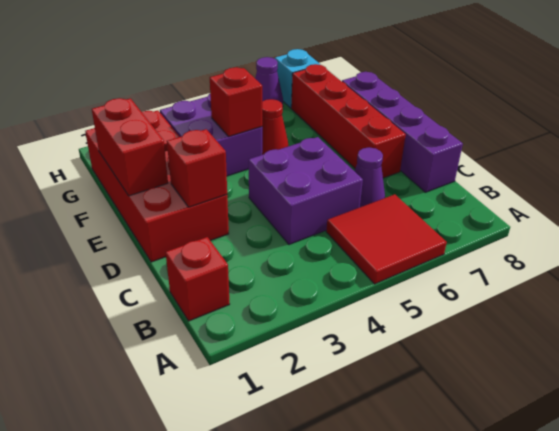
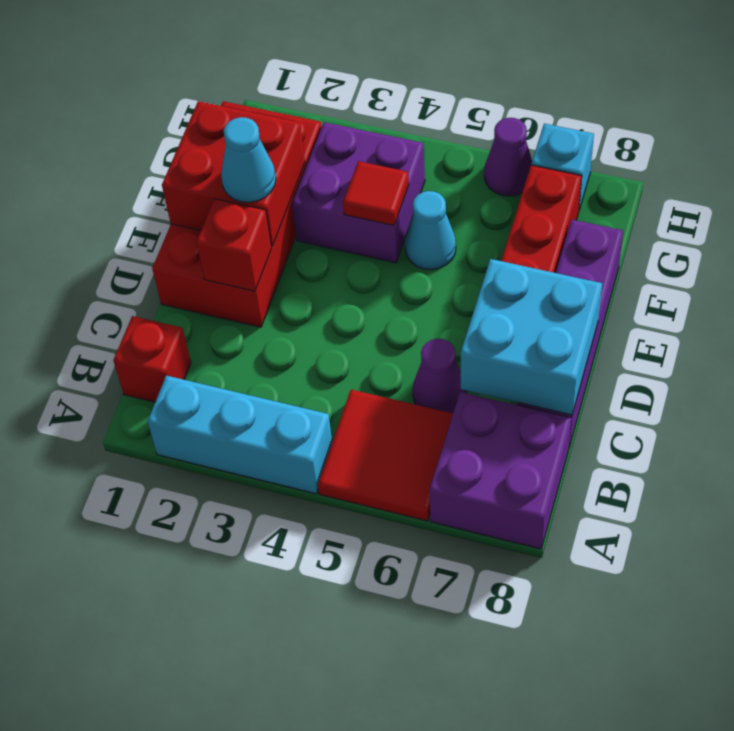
none -> cyan brick A2:A4 level 1
purple brick C4:D5 level 1 -> purple brick A7:B8 level 1
none -> cyan brick C7:D8 level 2
red brick E1:F1 level 2 -> red brick E1:F2 level 2
none -> cyan cone E2 level 3
red brick F4 level 2 -> red tile F4 level 2
red cone F5 level 1 -> cyan cone F5 level 1

